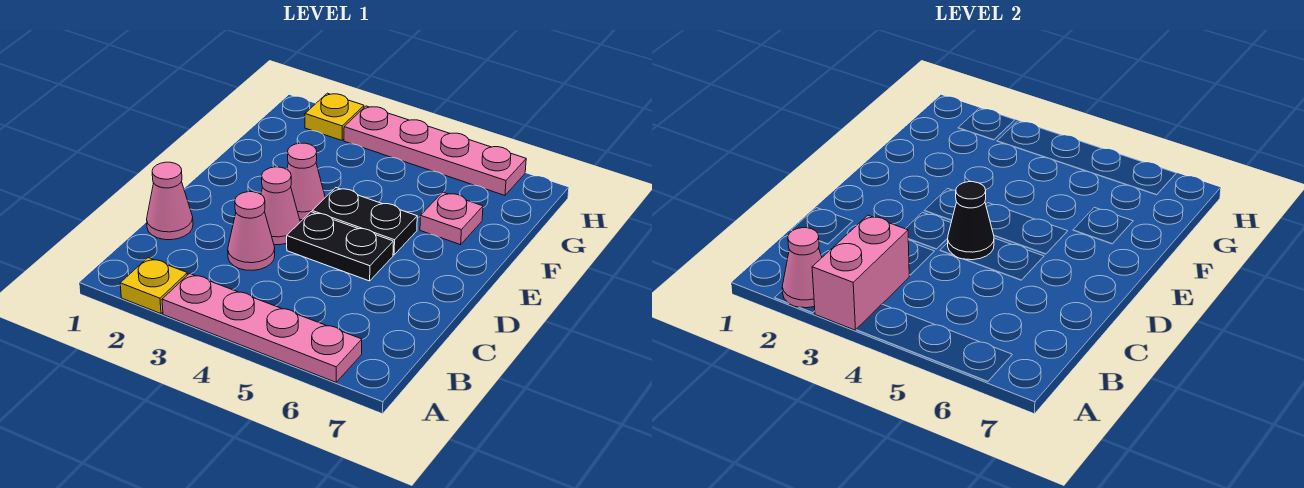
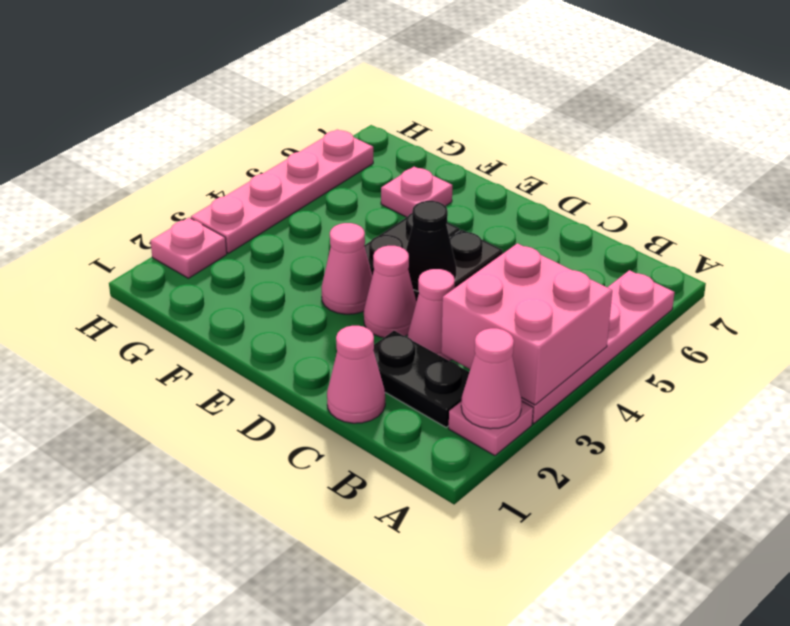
yellow plate A2 level 1 -> pink plate A2 level 1
pink brick A3:B3 level 2 -> pink brick A3:B4 level 2
none -> black plate B2:C2 level 1
yellow plate H2 level 1 -> pink plate H2 level 1

